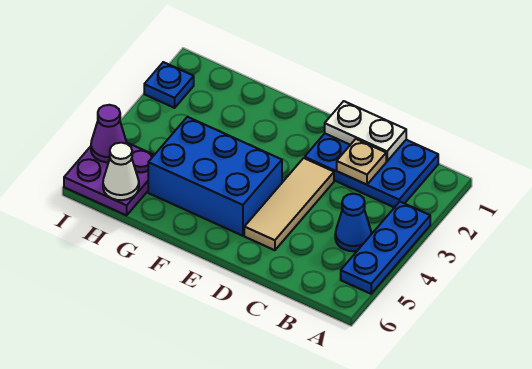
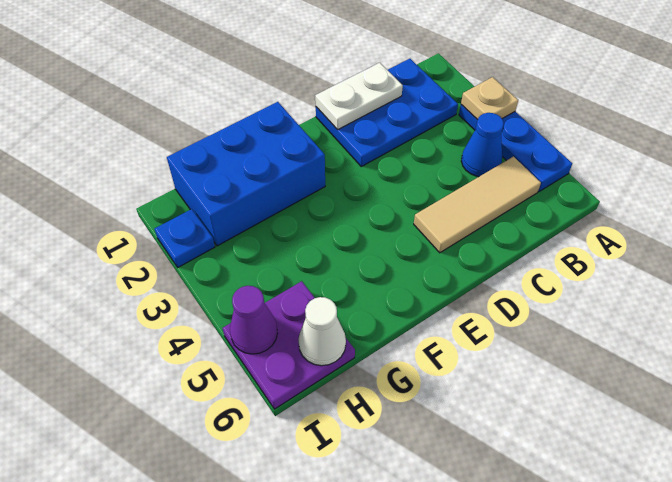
tan plate C2 level 2 -> tan plate A3 level 2
tan tile D3:D5 level 1 -> tan tile B5:D5 level 1
blue brick E4:G5 level 1 -> blue brick F1:H2 level 1

